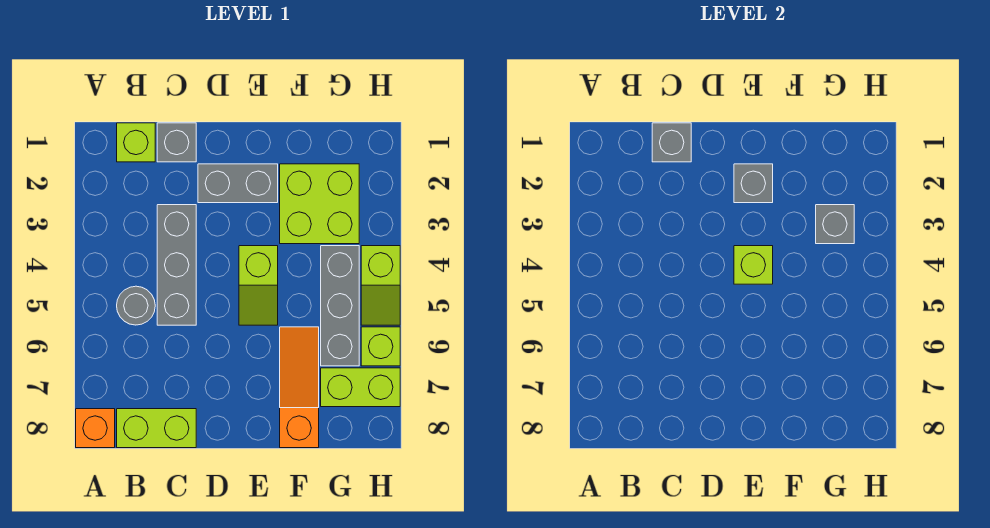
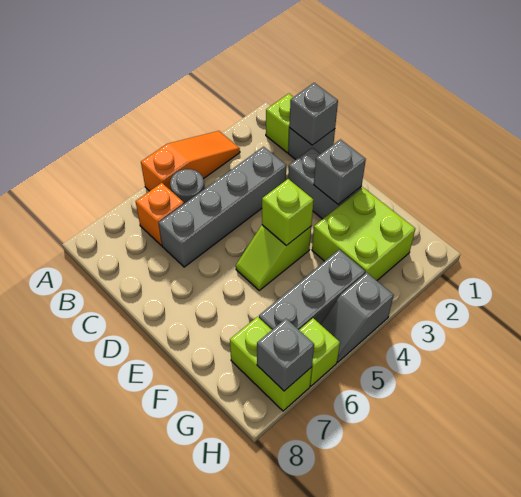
orange brick A8 level 1 -> orange brick B6 level 1
lime brick B8:C8 level 1 -> none
grey brick C3:C5 level 1 -> grey brick C3:C6 level 1
orange slope F6:F8 level 1 top 8 -> orange slope A3:A5 level 1 top 5
grey brick G3 level 2 -> grey brick H7 level 2
lime slope H4:H5 level 1 top 4 -> grey slope H4:H5 level 1 top 4

